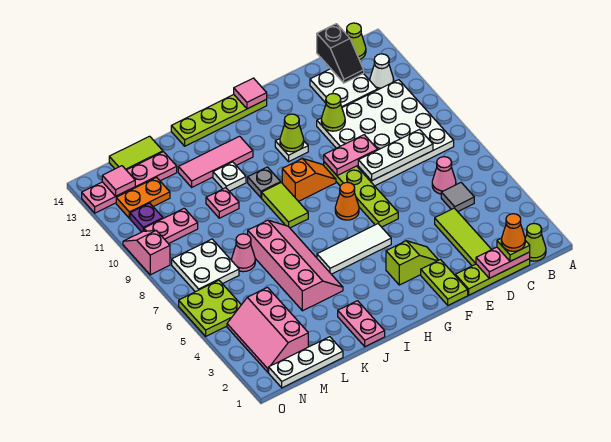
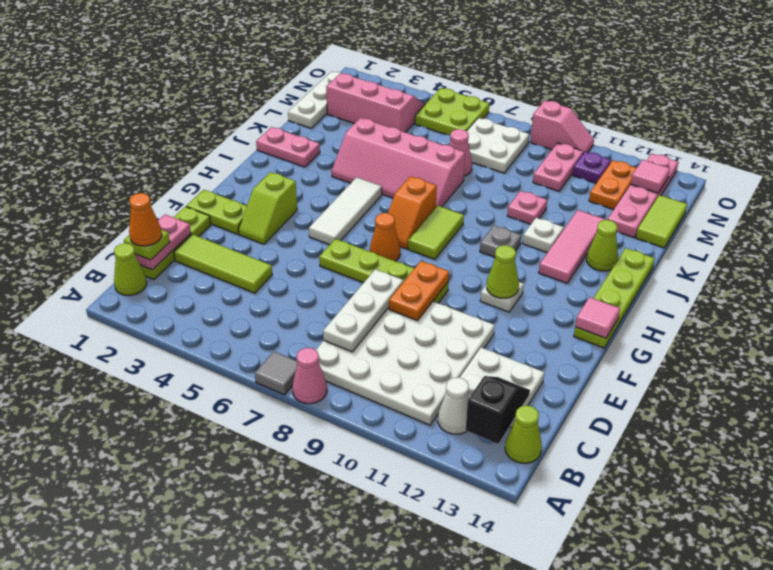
grey tile C5 level 1 -> grey tile A7 level 1
pink cone C6 level 1 -> pink cone A8 level 1
black slope C13:C14 level 2 top 14 -> black slope B13:C13 level 2 top B
pink plate E9:F9 level 2 -> orange plate E9:F9 level 2
lime cone E11 level 2 -> lime cone J13 level 1
orange slope G9:H9 level 1 top H -> orange slope H7:I7 level 1 top I
lime tile I8:I9 level 1 -> lime tile H8:I8 level 1

